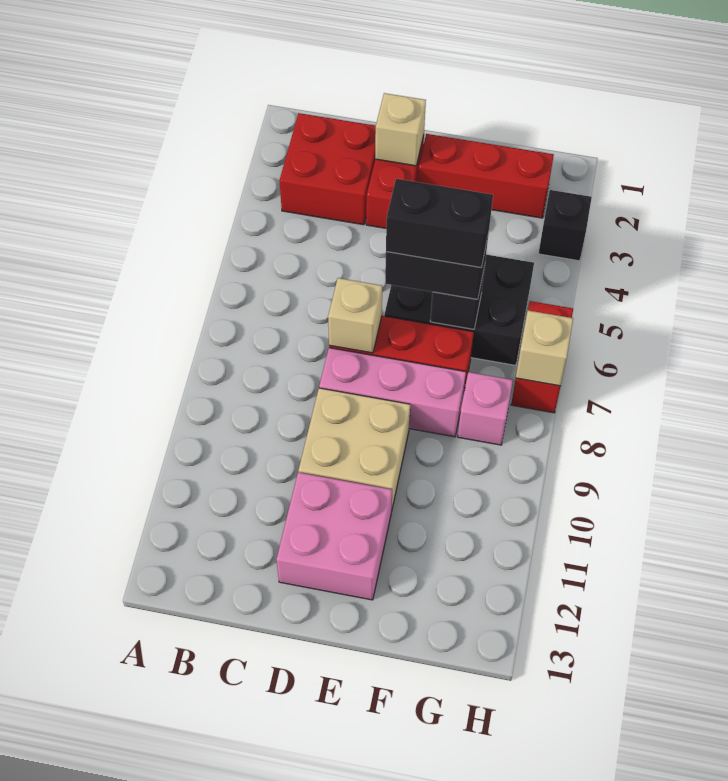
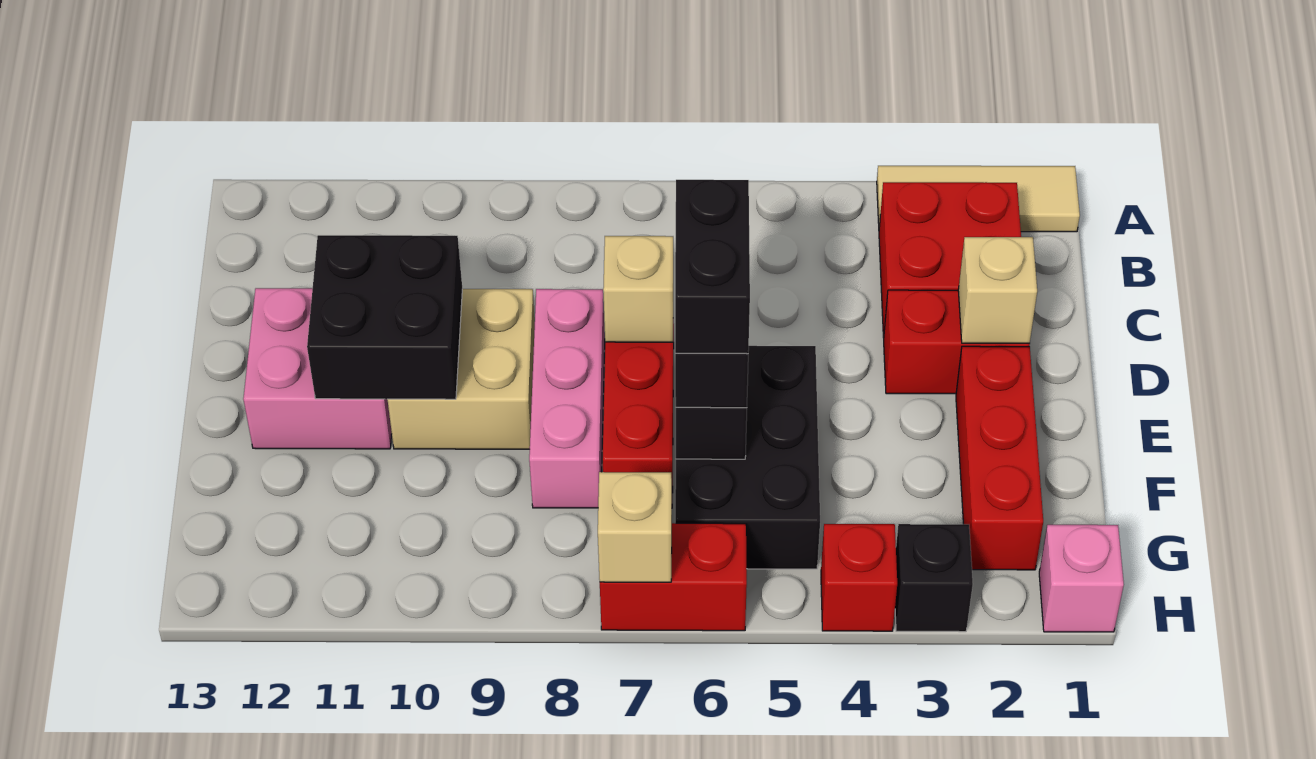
none -> tan tile A1:A3 level 1
none -> black brick D10:E11 level 2
pink brick G8 level 1 -> pink brick H1 level 1
none -> red brick H4 level 1

